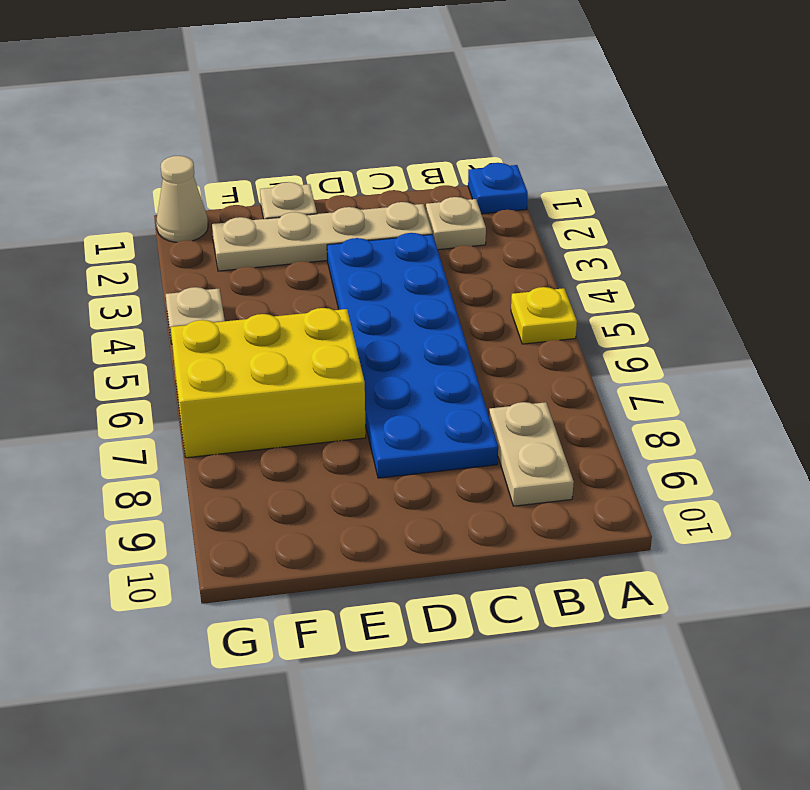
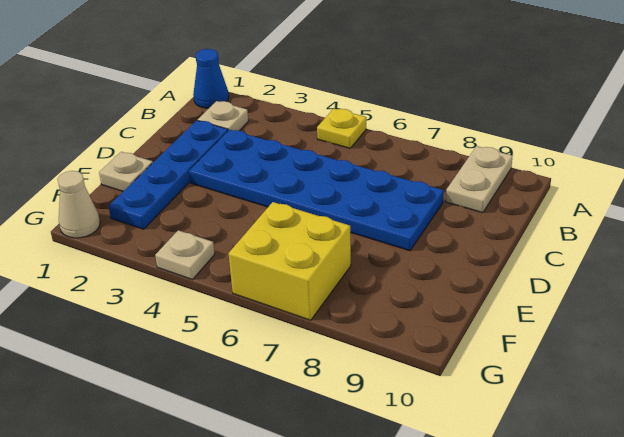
blue plate A1 level 1 -> blue cone A1 level 1
tan plate B8:B9 level 1 -> tan plate A9:B9 level 1
tan plate C2:F2 level 1 -> blue plate C2:F2 level 1
yellow brick E6:G7 level 1 -> yellow brick F6:G7 level 1

